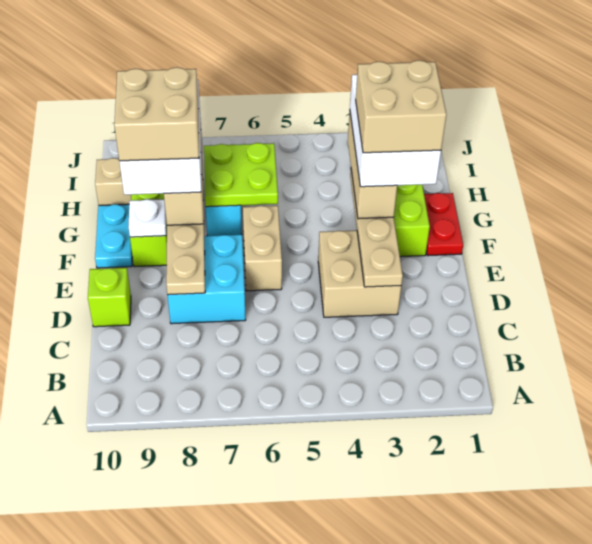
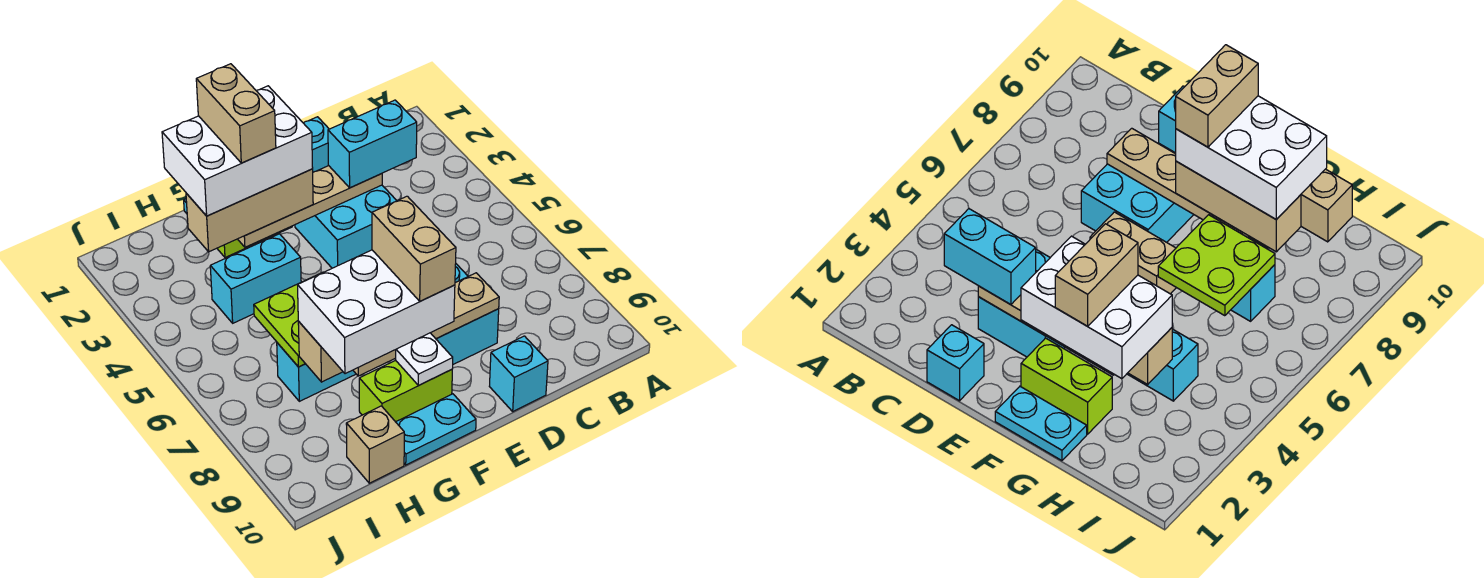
none -> cyan brick C3:D3 level 3
none -> cyan brick D1 level 1
tan brick D3:E4 level 1 -> cyan brick D3:E4 level 1
lime brick D10 level 1 -> cyan brick D10 level 1
red plate F1:G1 level 1 -> cyan plate F1:G1 level 1
tan brick F2:G3 level 5 -> tan brick G2:G3 level 5
tan brick F8:G9 level 5 -> tan brick F8:F9 level 5
none -> cyan brick G4:H4 level 1

